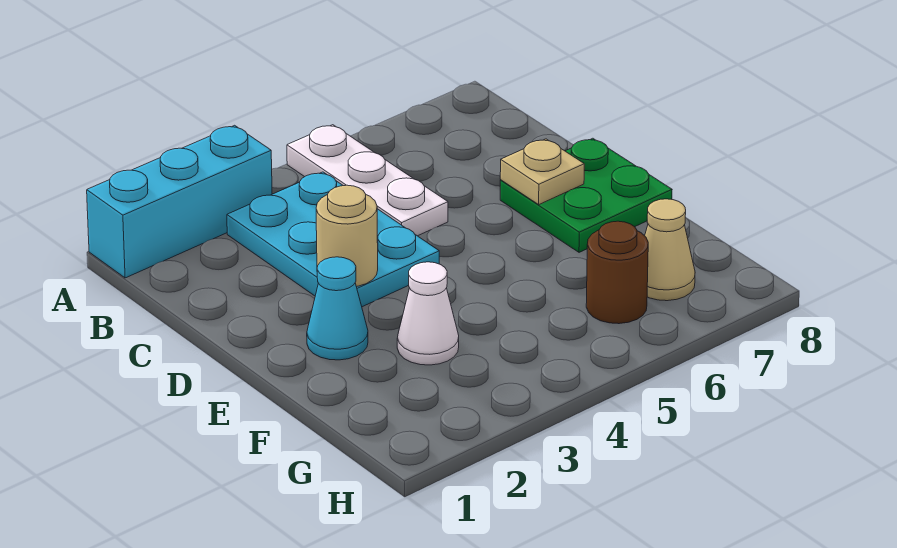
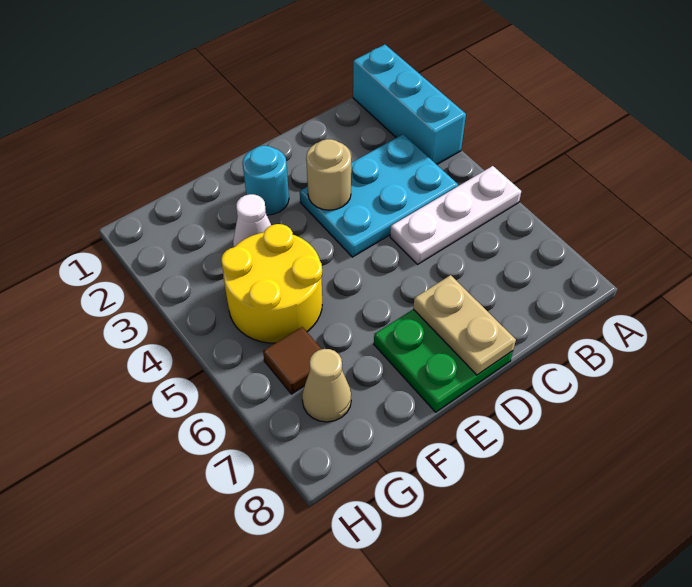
tan plate D7 level 2 -> tan plate D7:D8 level 2
cyan cone E2 level 1 -> cyan round brick E2 level 1
none -> yellow round brick F4:G5 level 1
brown round brick G6 level 1 -> brown tile G6 level 1

